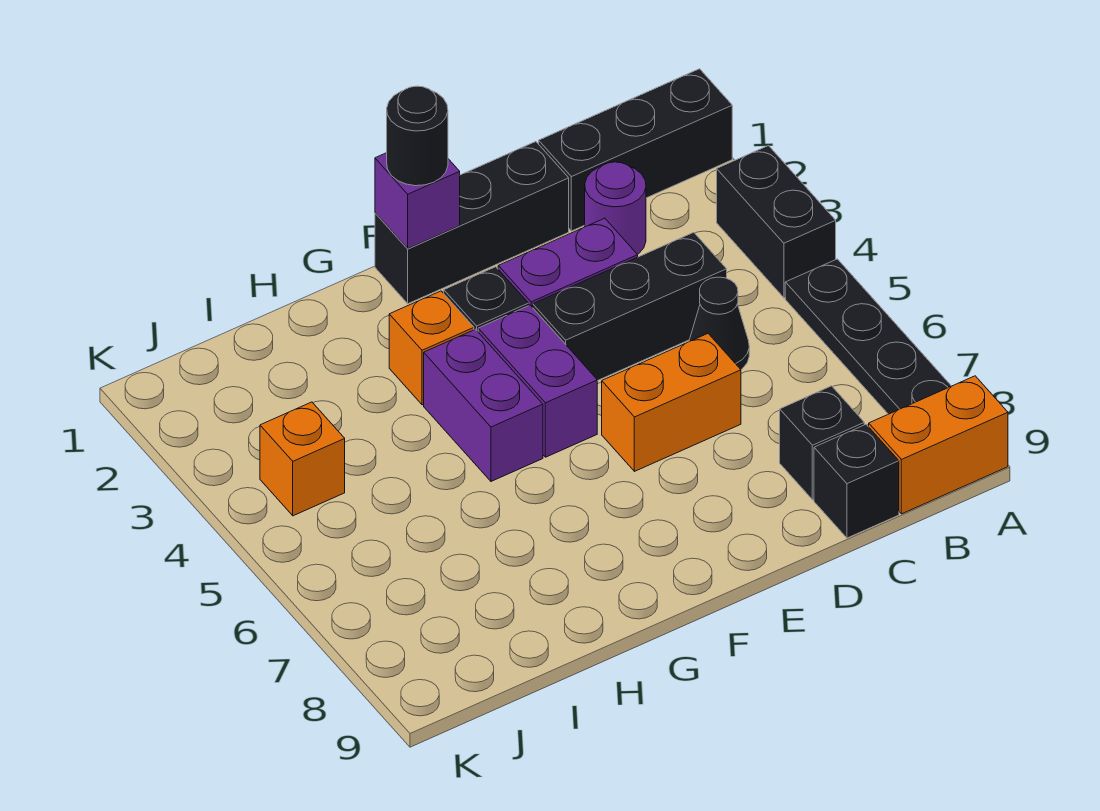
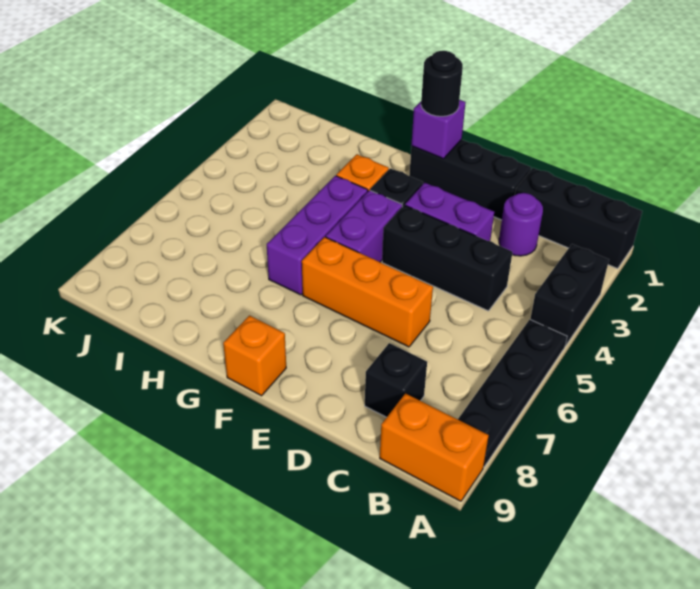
black cone C5 level 1 -> none
black brick C9 level 1 -> none
orange brick D6:E6 level 1 -> orange brick D6:F6 level 1
purple brick G4:G5 level 1 -> purple brick G4:G6 level 1
orange brick J4 level 1 -> orange brick F9 level 1

